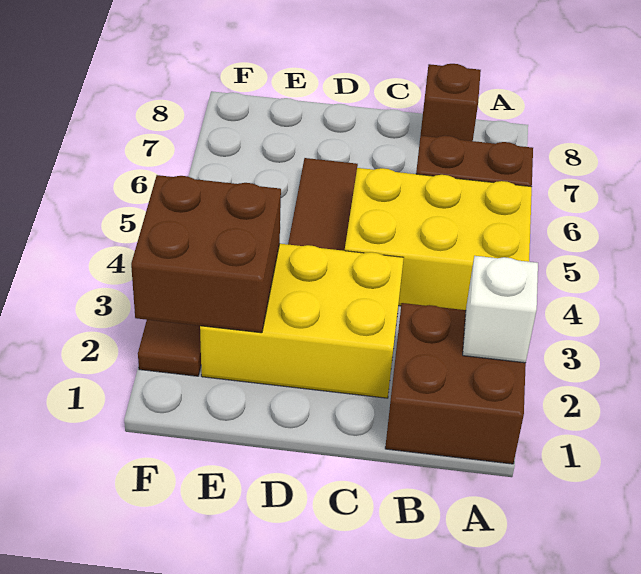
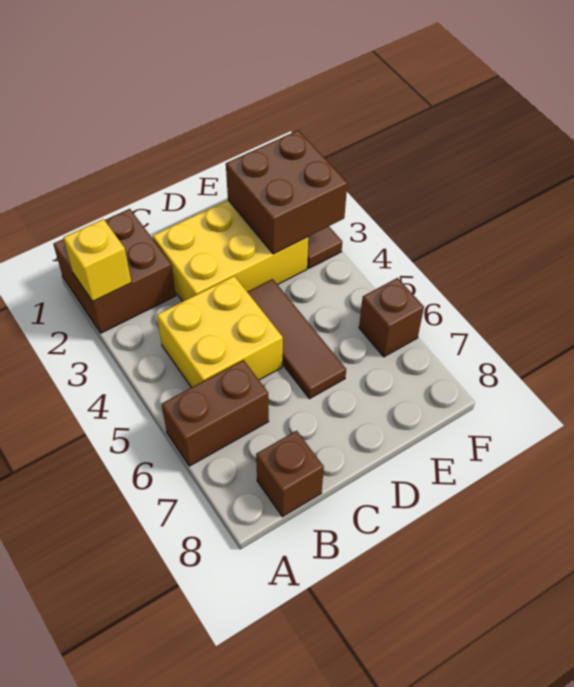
white brick A2 level 2 -> yellow brick A2 level 2
yellow brick A4:C5 level 1 -> yellow brick B4:C5 level 1
none -> brown brick F6 level 1

